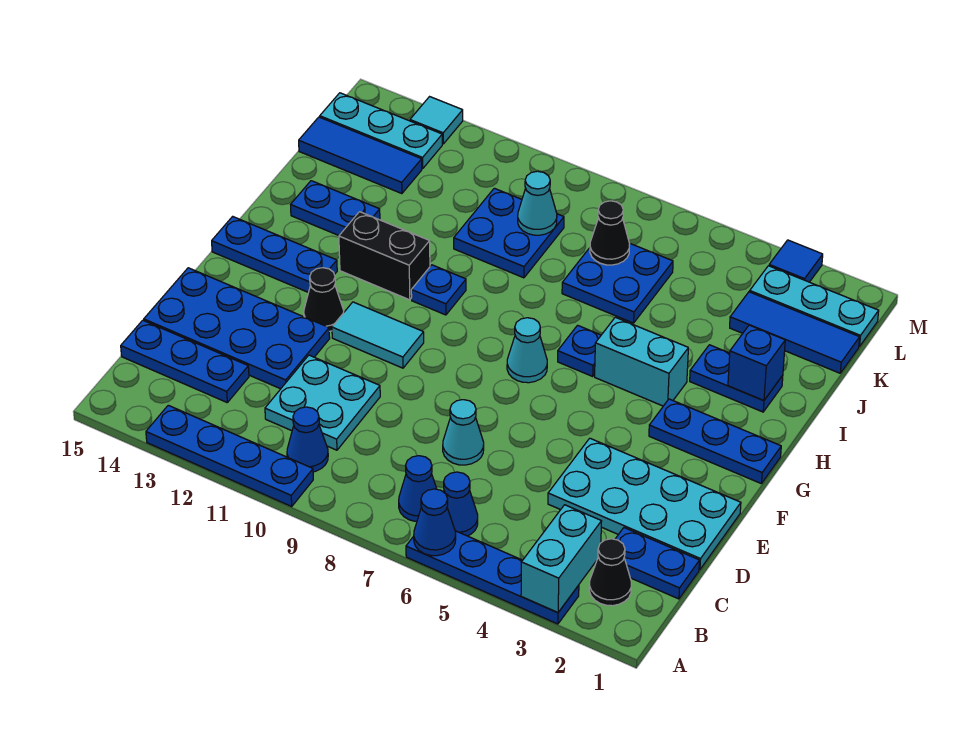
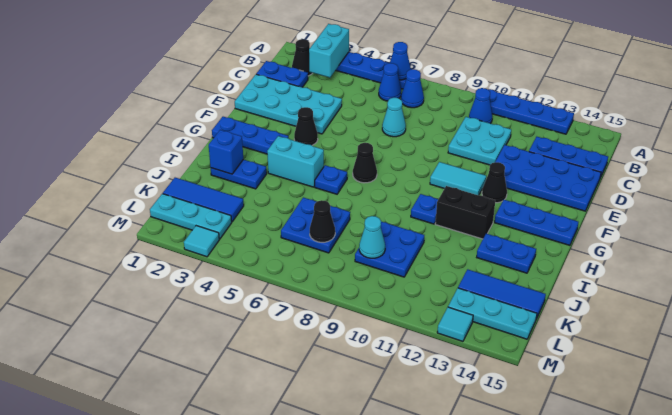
none -> black cone F4 level 1
cyan cone G7 level 1 -> black cone G7 level 1
blue tile M3 level 1 -> cyan tile M3 level 1

